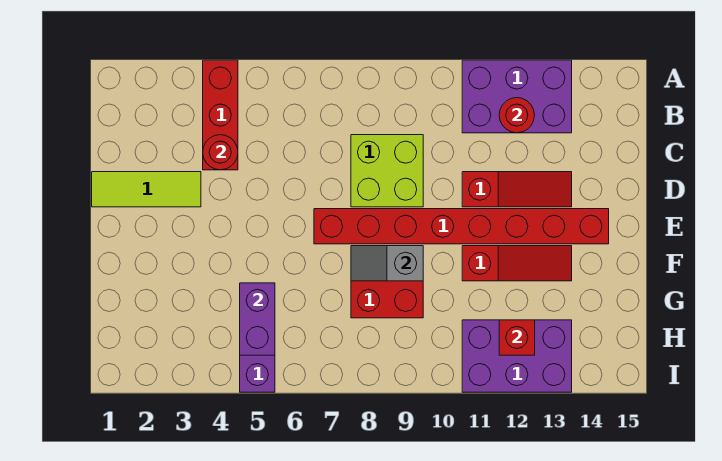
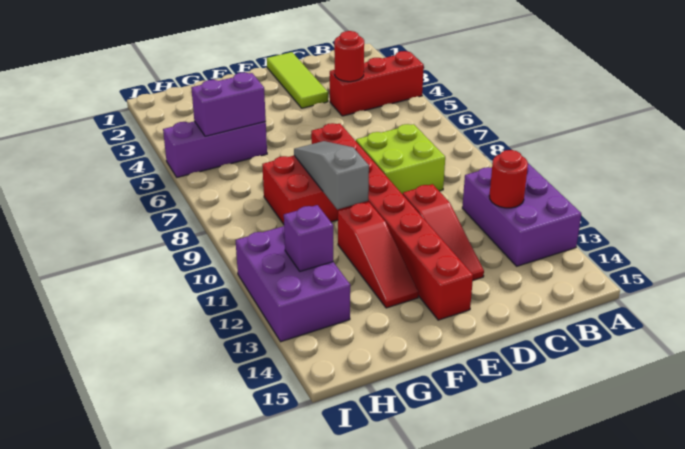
grey slope F8:F9 level 2 top 9 -> grey slope F8:F10 level 2 top 10
red brick H12 level 2 -> purple brick H12 level 2

